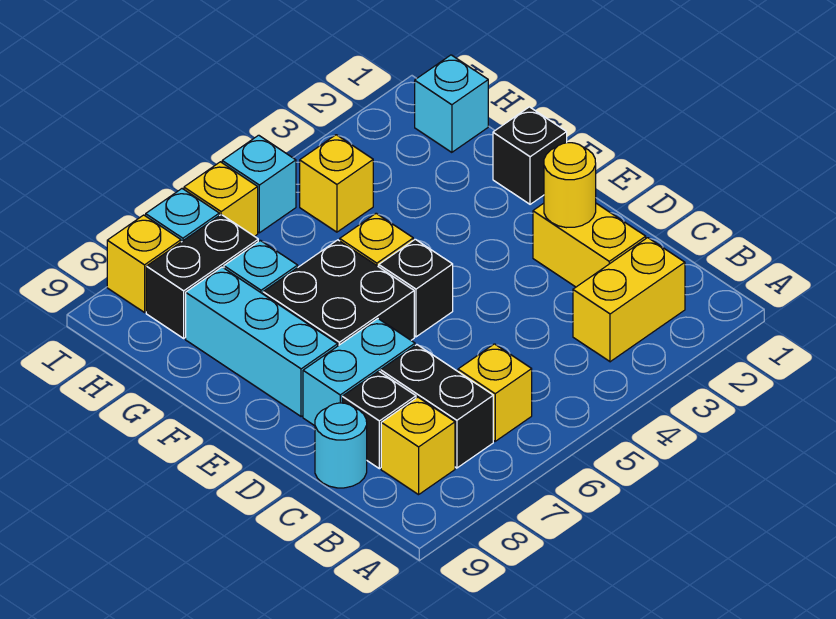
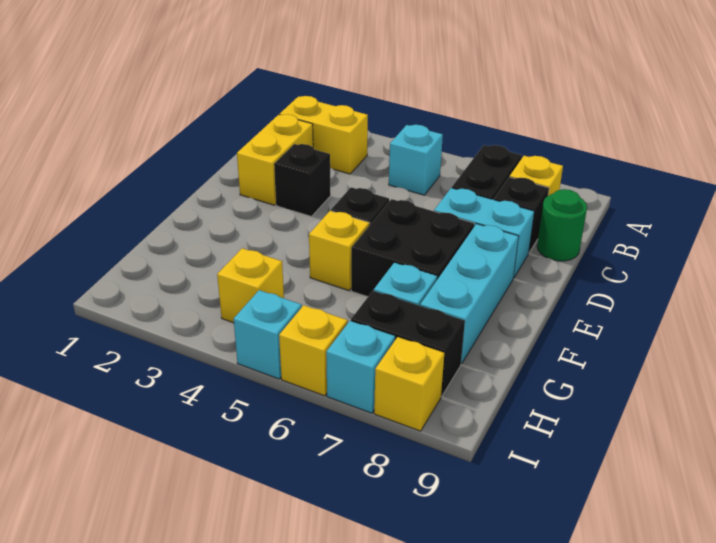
yellow brick B6 level 1 -> none
cyan round brick C9 level 1 -> green round brick C9 level 1
yellow round brick D2 level 2 -> none
black brick F1 level 1 -> black brick D3 level 1
cyan brick H1 level 1 -> cyan brick B5 level 1

